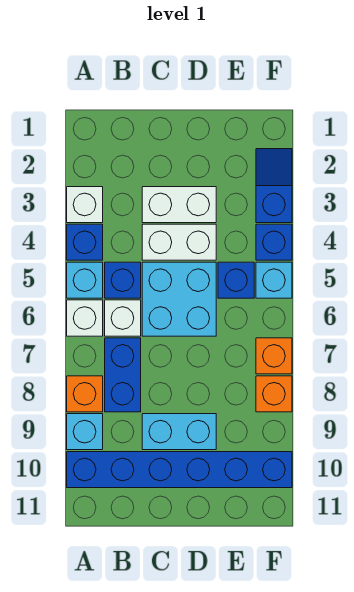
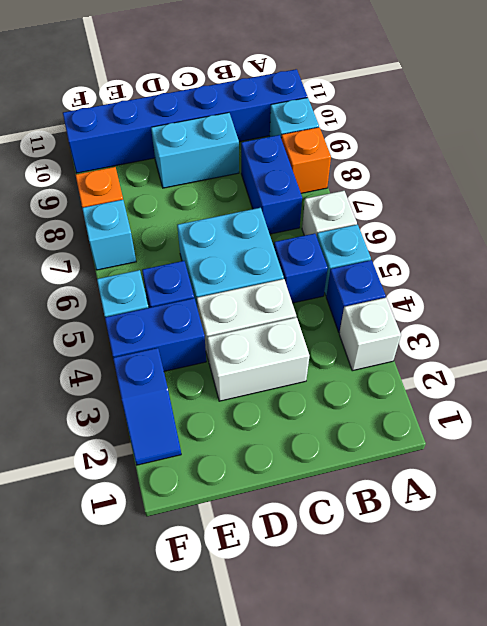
white brick B6 level 1 -> none
blue brick F4 level 1 -> blue brick E4:F4 level 1
orange brick F7 level 1 -> cyan brick F7 level 1

